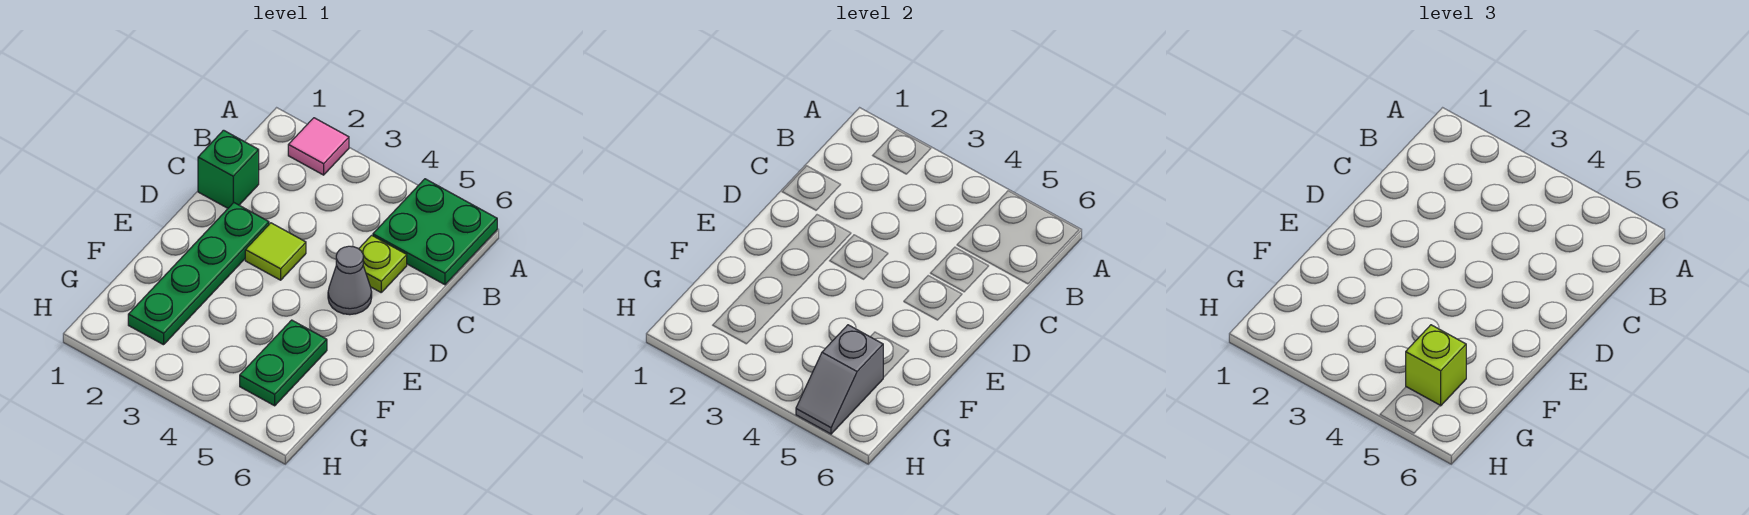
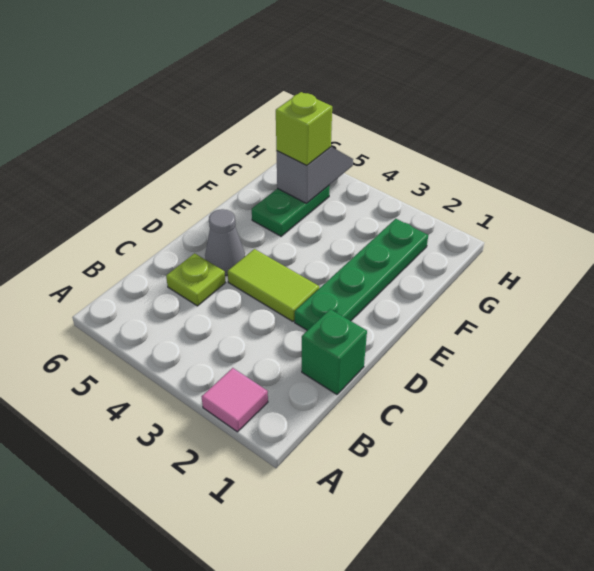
green plate A5:B6 level 1 -> none
lime tile D3 level 1 -> lime tile D3:D4 level 1

